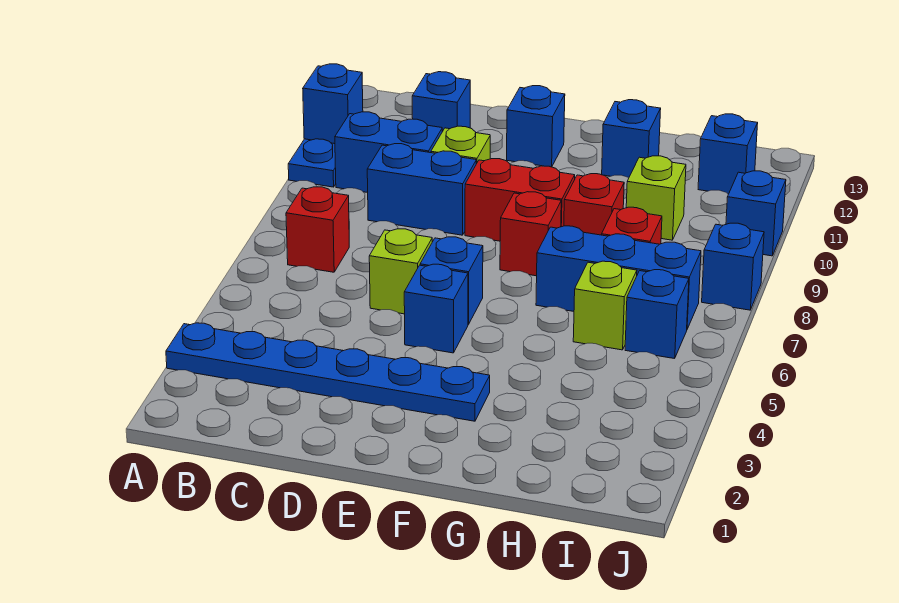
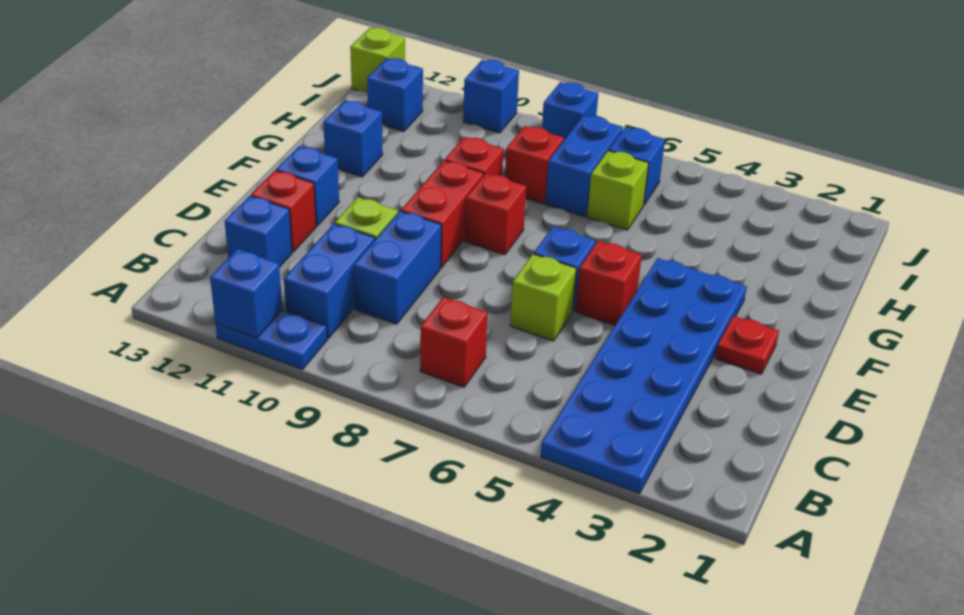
blue plate A3:F3 level 1 -> blue plate A3:F4 level 1
none -> red brick D12 level 1
none -> red plate E2 level 1
blue brick E5 level 1 -> red brick E5 level 1
blue brick G7:I7 level 1 -> blue brick H7:I7 level 1
lime brick H10 level 1 -> lime brick J13 level 1

